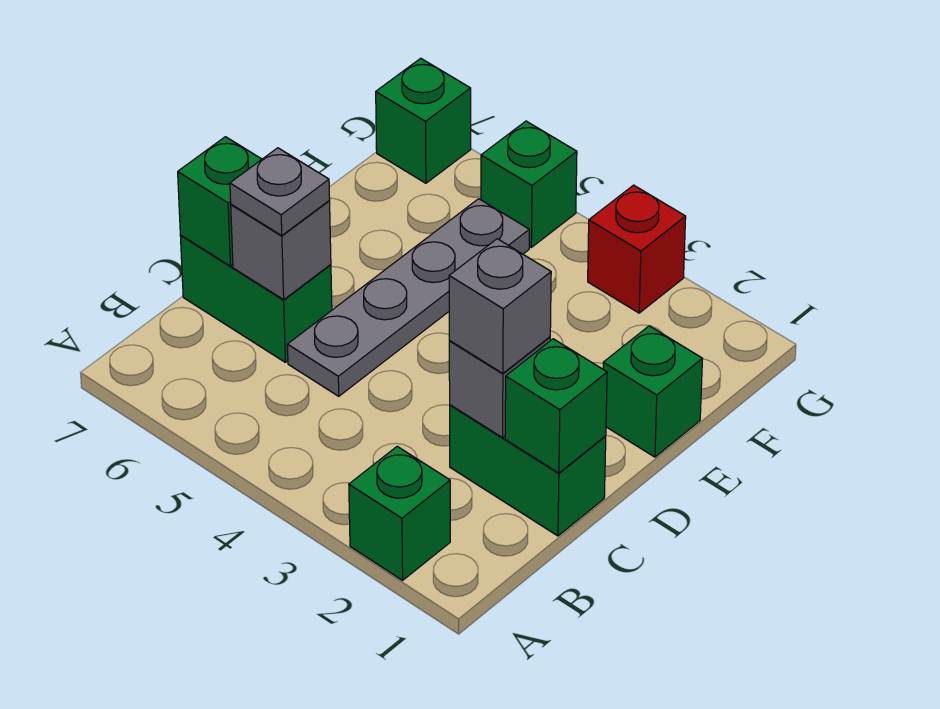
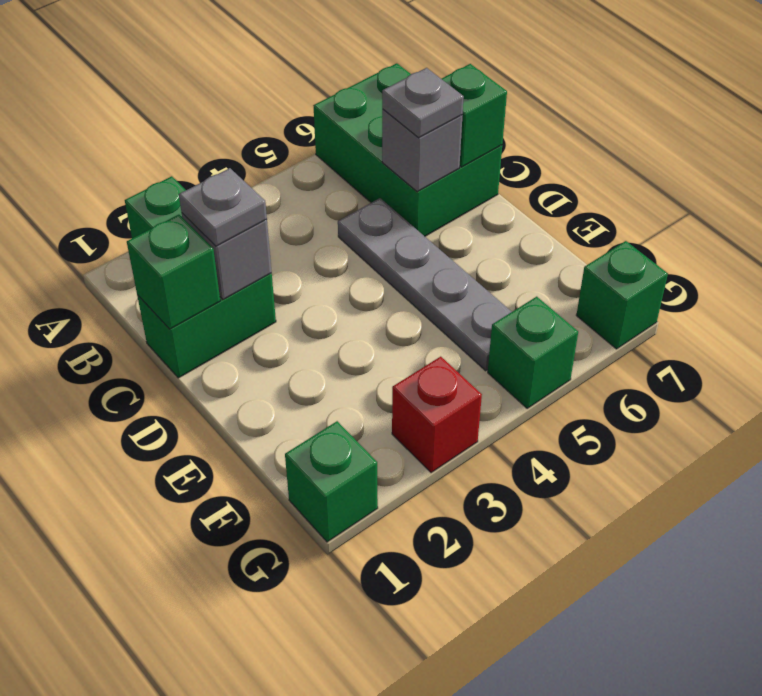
grey brick C2 level 3 -> grey plate C2 level 3
green brick C6:C7 level 1 -> green brick A6:C7 level 1
green brick E1 level 1 -> green brick G1 level 1

